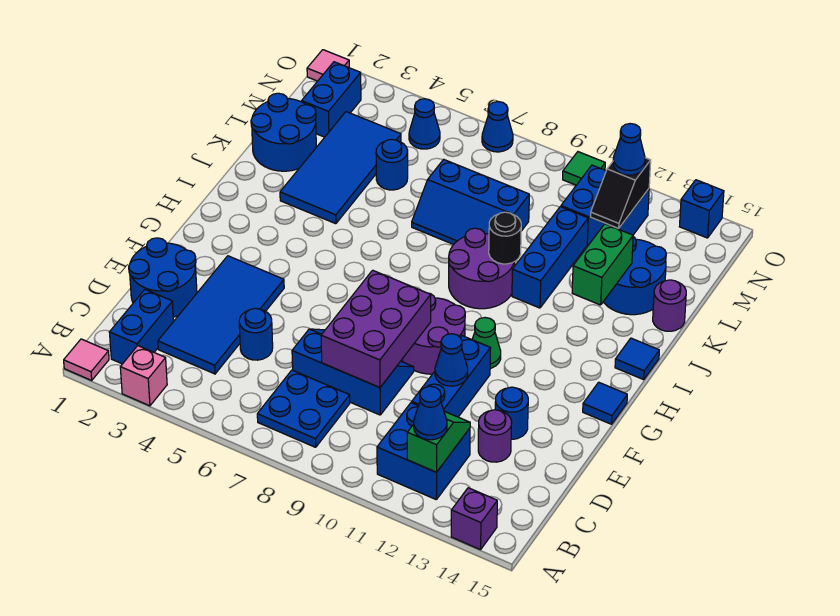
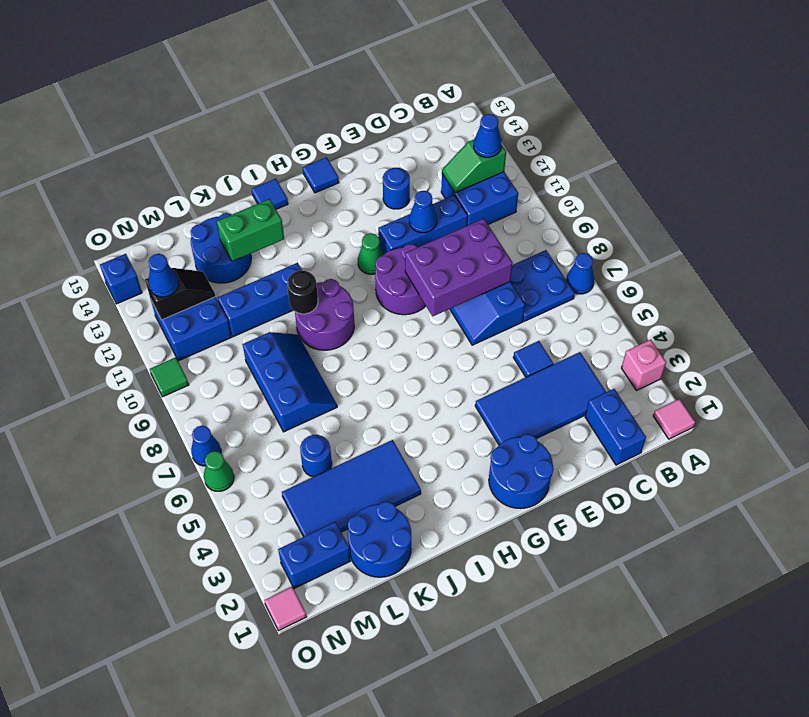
purple brick A14 level 1 -> none
blue brick B2:C2 level 1 -> blue brick C1:C2 level 1
blue round brick D1:E2 level 1 -> blue round brick F1:G2 level 1
blue round brick D5 level 1 -> blue tile D5 level 1
purple round brick D13 level 1 -> none
purple round brick K15 level 1 -> none
blue cone N5 level 1 -> blue cone A7 level 1
none -> green cone O6 level 1

